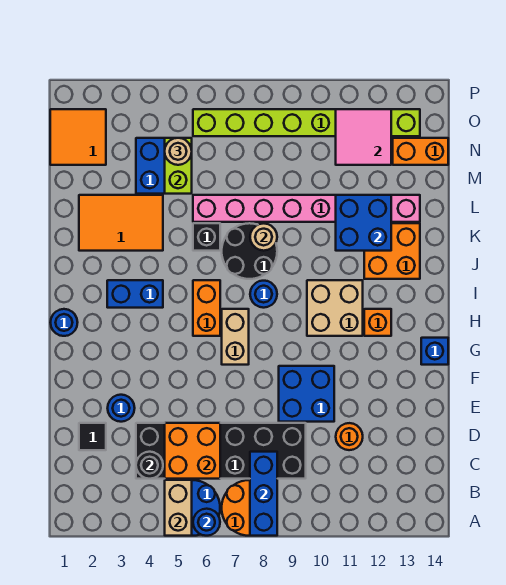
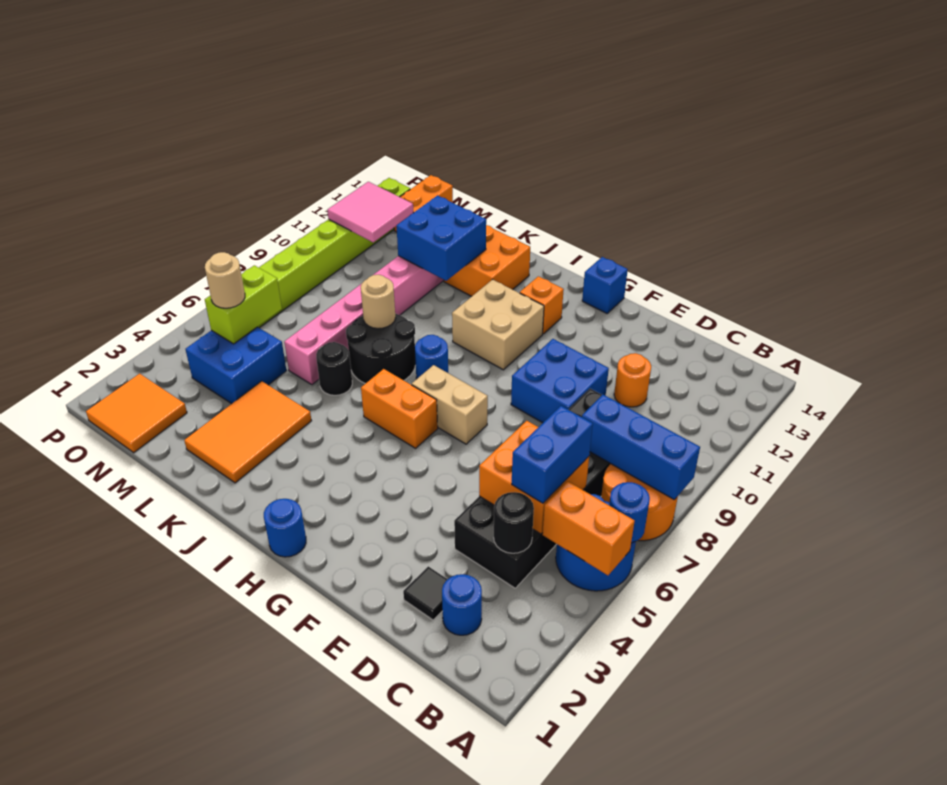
tan brick A5:B5 level 2 -> orange brick A5:B5 level 2
blue round brick E3 level 1 -> blue round brick C2 level 1
blue brick I3:I4 level 1 -> blue brick C5:C6 level 3
black brick K6 level 1 -> black round brick K6 level 1
lime brick M5:N5 level 2 -> lime brick N5:N6 level 2

